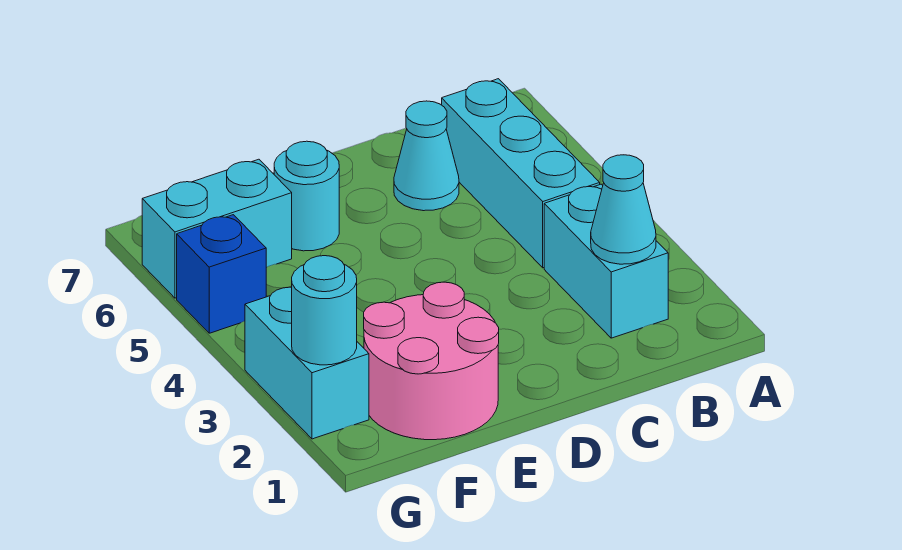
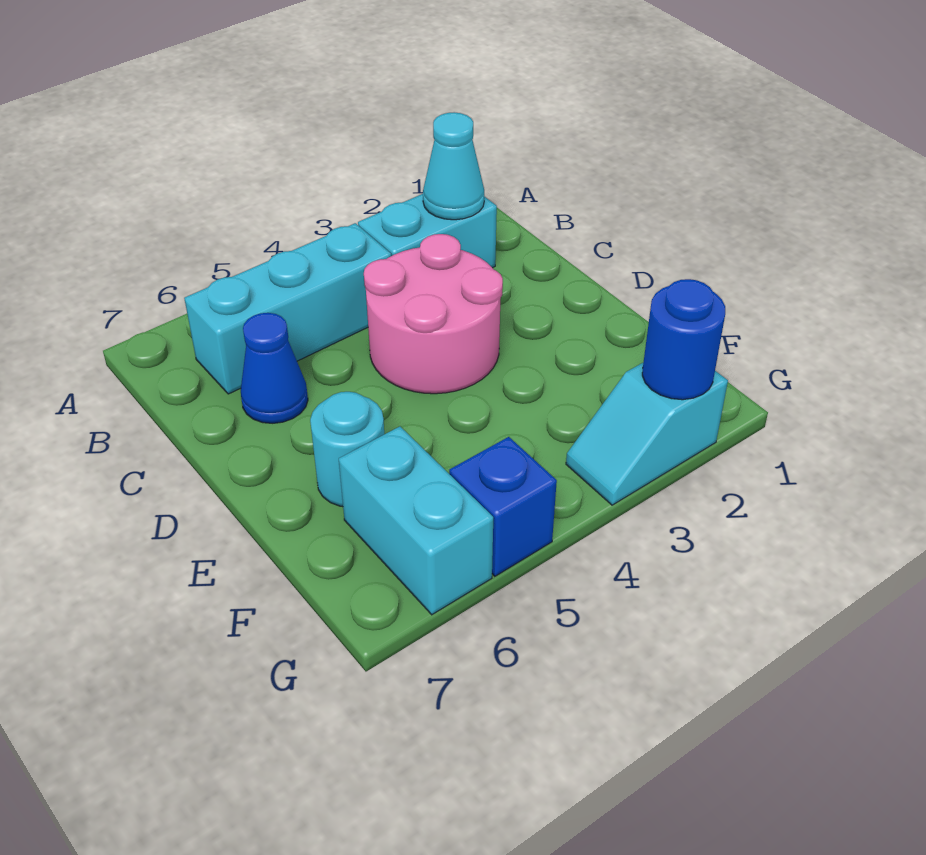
cyan cone C6 level 1 -> blue cone C6 level 1
pink round brick E1:F2 level 1 -> pink round brick C3:D4 level 1
cyan brick G2:G3 level 1 -> cyan slope G2:G3 level 1 top 2
cyan round brick G2 level 2 -> blue round brick G2 level 2

